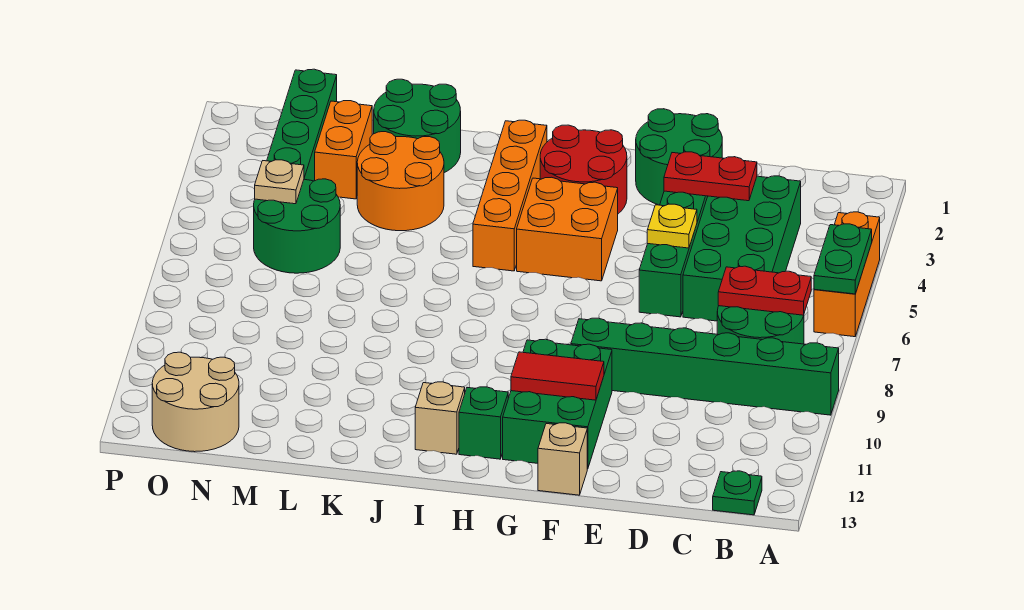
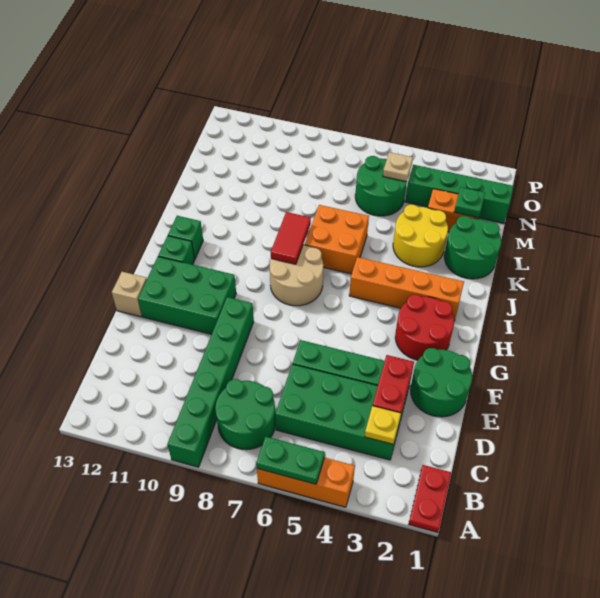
red plate B7:C7 level 2 -> red plate A1:B1 level 1
green plate B13 level 1 -> green plate M2 level 2
yellow plate E5 level 2 -> yellow plate C3 level 2
red tile F11:G11 level 2 -> red tile I8:J8 level 2
orange brick G4:H5 level 1 -> orange brick J6:K7 level 1
tan brick I12 level 1 -> green brick I12 level 1
orange round brick K3:L4 level 1 -> yellow round brick K3:L4 level 1
tan round brick N12:O13 level 1 -> tan round brick H7:I8 level 1

